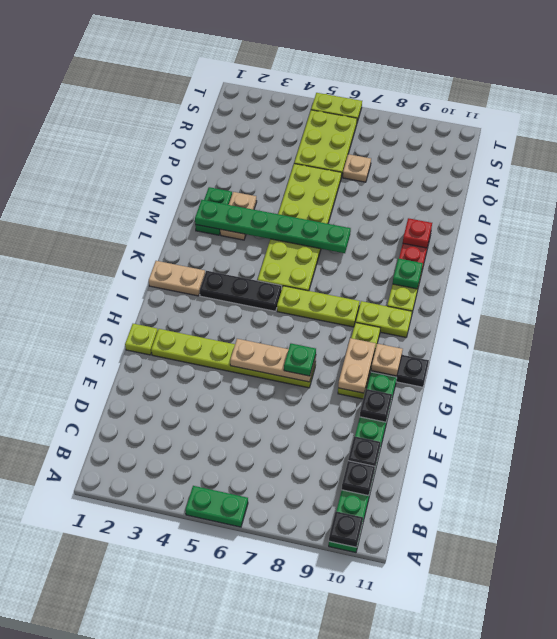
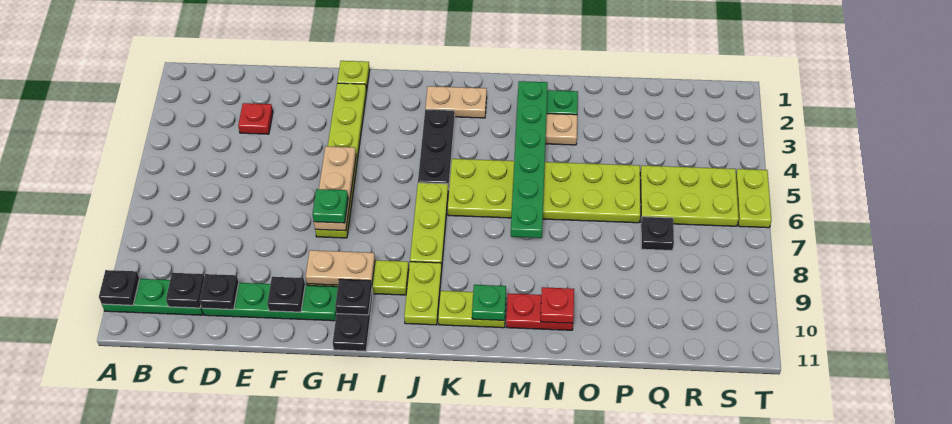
green plate A5:A6 level 1 -> none
none -> red plate D3 level 1
tan plate H10 level 2 -> black plate H10 level 2
tan plate J1:J2 level 1 -> tan plate J2:K2 level 1
tan plate Q7 level 1 -> black plate Q7 level 1

